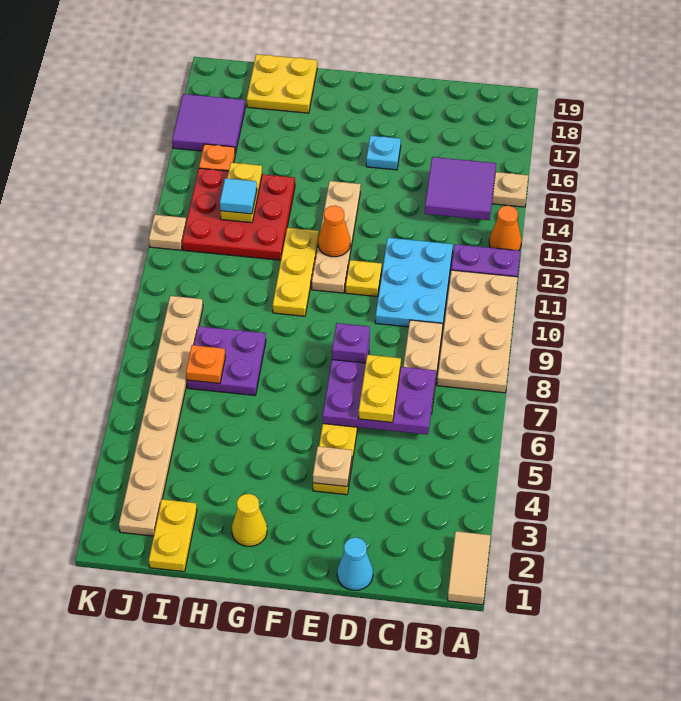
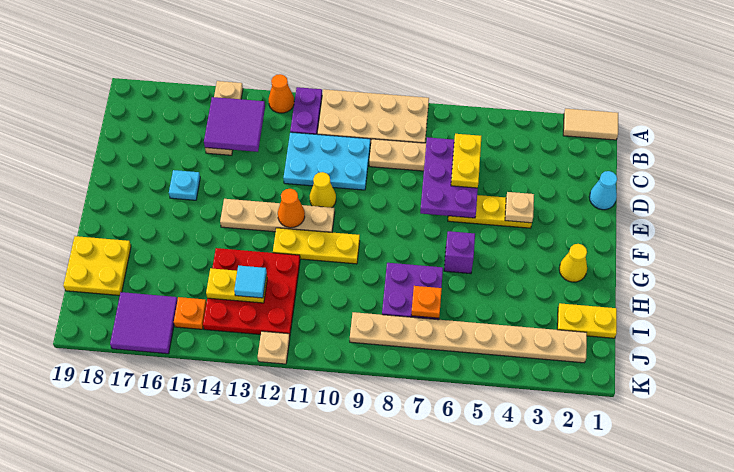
yellow plate D6:D7 level 3 -> yellow plate C6:D6 level 3
purple brick E8 level 1 -> purple brick G6 level 1
yellow plate E11 level 1 -> yellow cone E11 level 1

